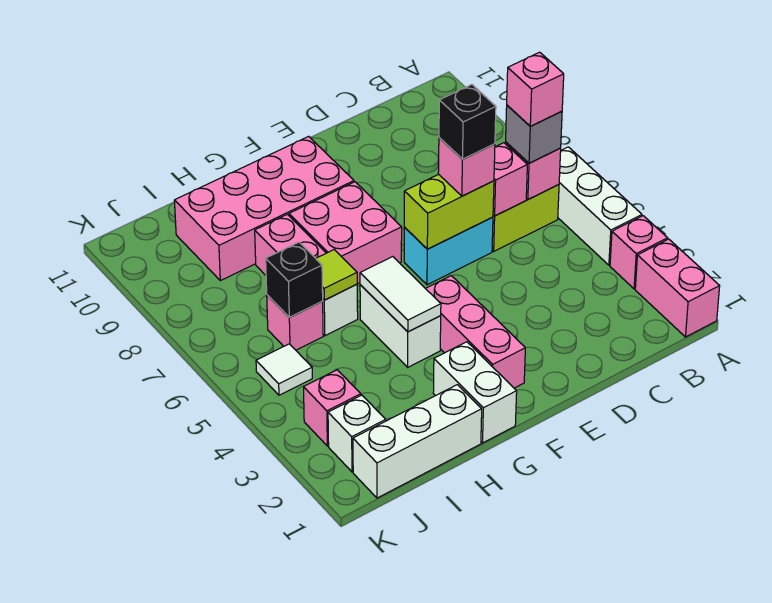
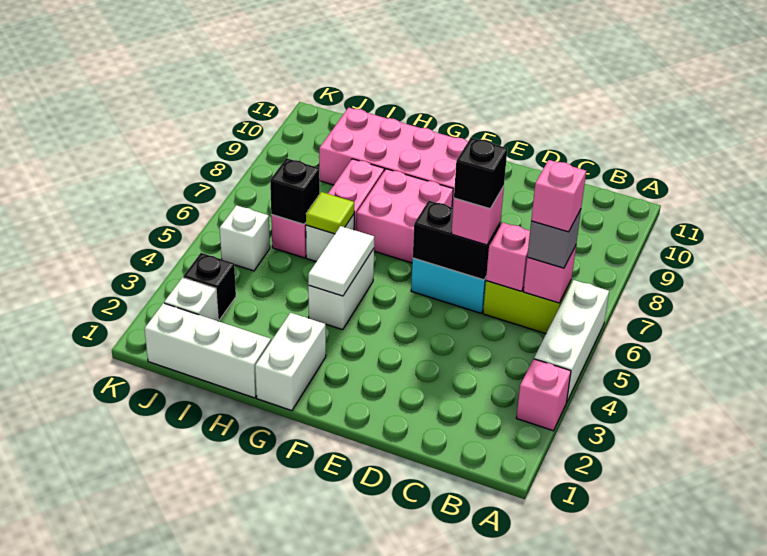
pink brick A1:A2 level 1 -> none
lime brick D6:E6 level 2 -> black brick D6:E6 level 2
pink brick F2:F4 level 1 -> none
pink brick J3 level 1 -> black brick J3 level 1
white tile J5 level 1 -> white brick J5 level 1

